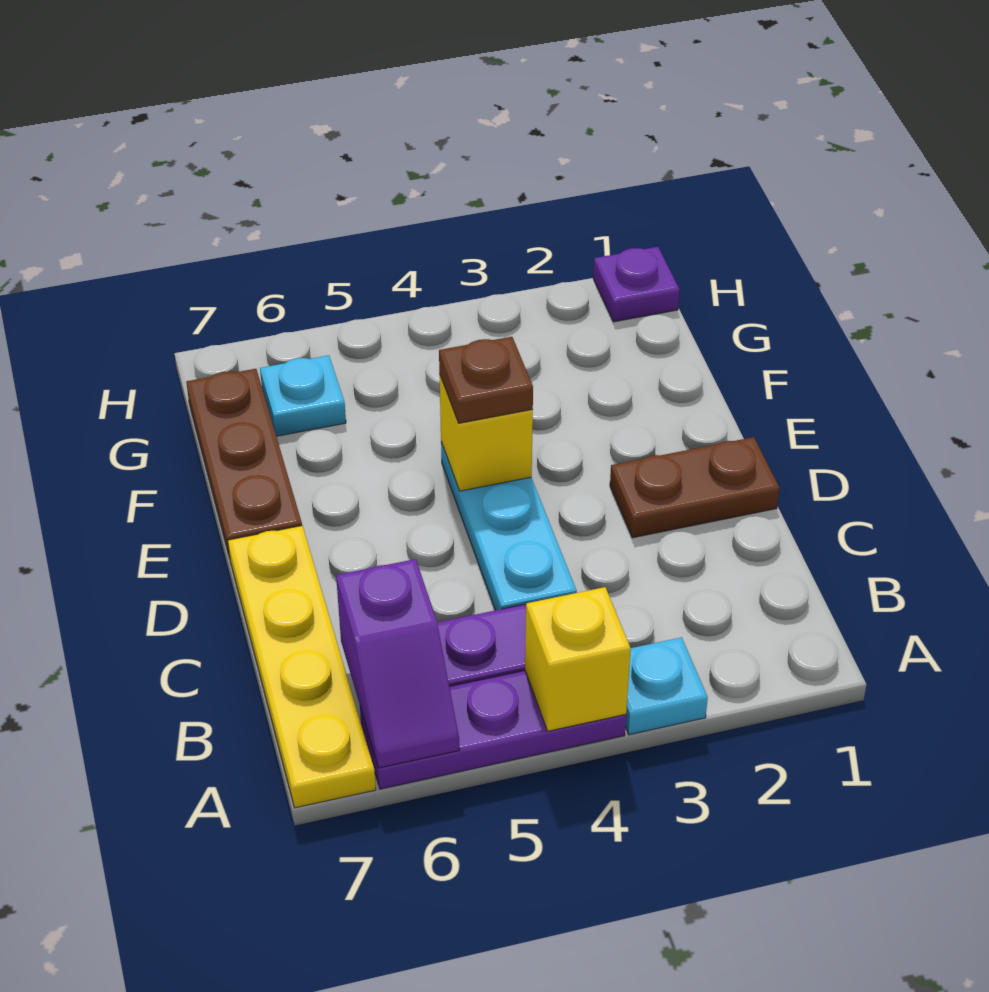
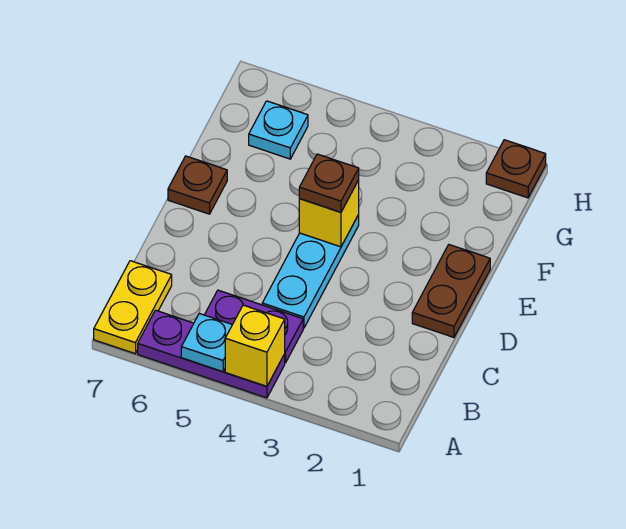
cyan plate A3 level 1 -> cyan plate A5 level 2
purple slope A6:B6 level 2 top B -> none
yellow plate A7:D7 level 1 -> yellow plate A7:B7 level 1
brown plate D1:D2 level 1 -> brown plate D1:E1 level 1
brown plate E7:G7 level 1 -> brown plate E7 level 1
purple plate H1 level 1 -> brown plate H1 level 1

